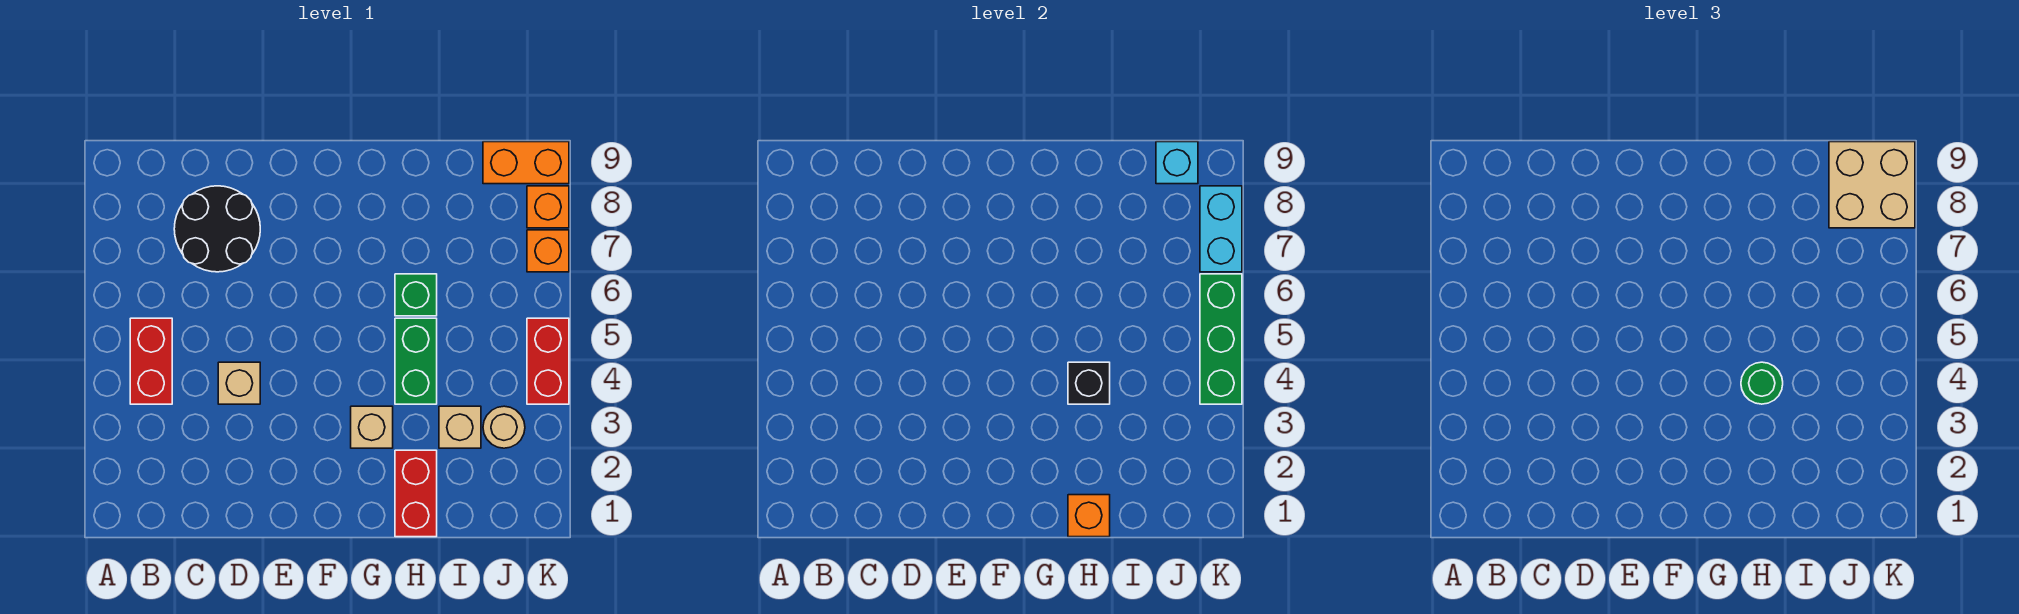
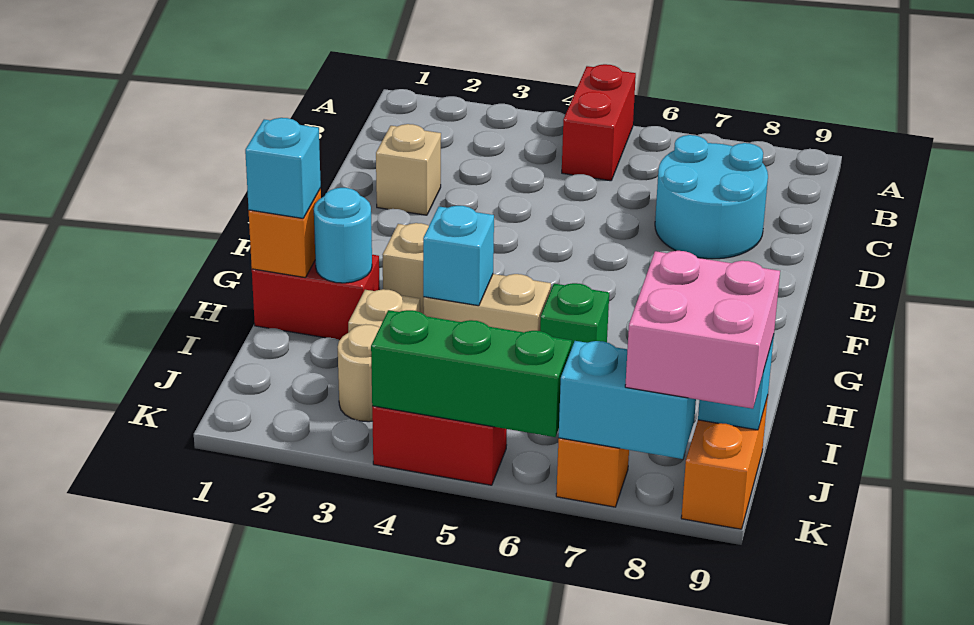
red brick B4:B5 level 1 -> red brick A5:B5 level 1
black round brick C7:D8 level 1 -> cyan round brick C7:D8 level 1
tan brick D4 level 1 -> tan brick D2 level 1
none -> cyan brick H1 level 3
none -> cyan round brick H2 level 2
green brick H4:H5 level 1 -> tan brick H4:H5 level 1
black brick H4 level 2 -> cyan brick H4 level 2
green round brick H4 level 3 -> none
tan brick J8:K9 level 3 -> pink brick J8:K9 level 3
orange brick K8 level 1 -> none

